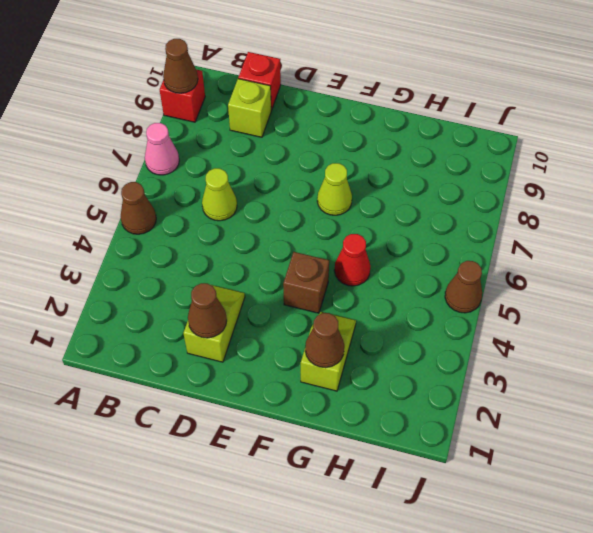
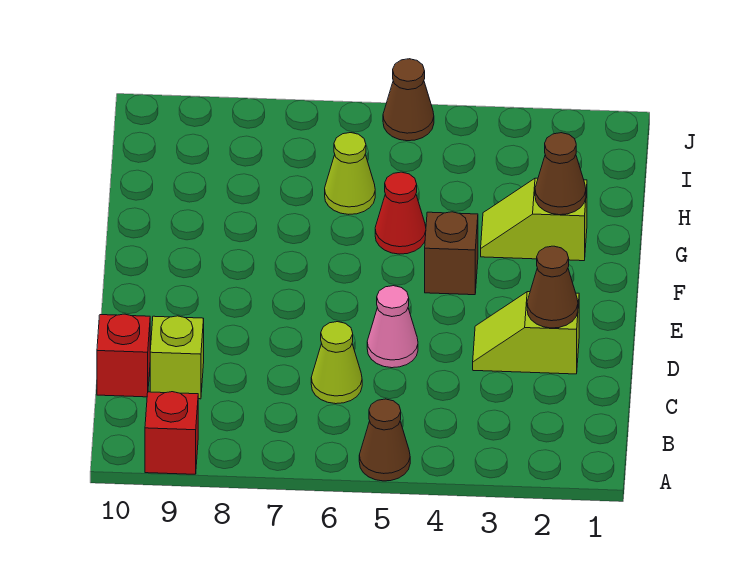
pink cone A7 level 1 -> pink cone D5 level 1
brown cone A9 level 2 -> none
lime cone F7 level 1 -> lime cone H6 level 1

